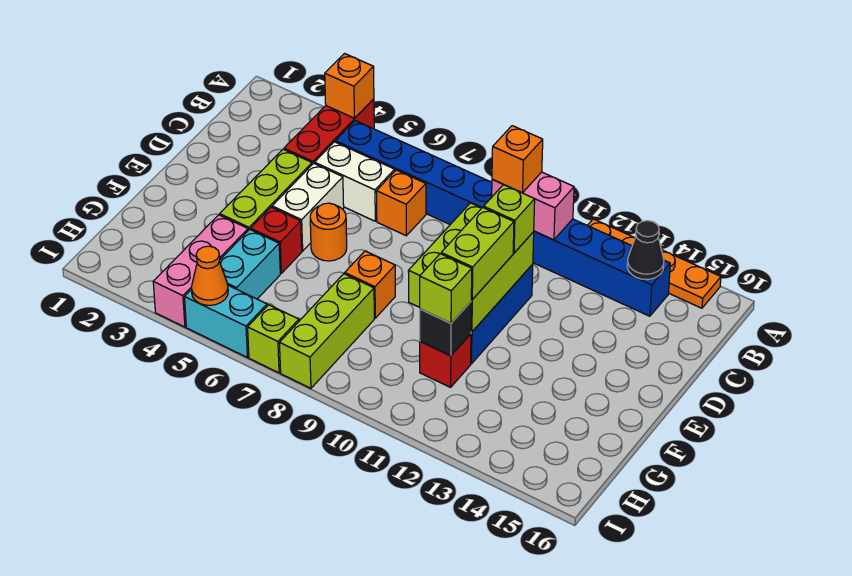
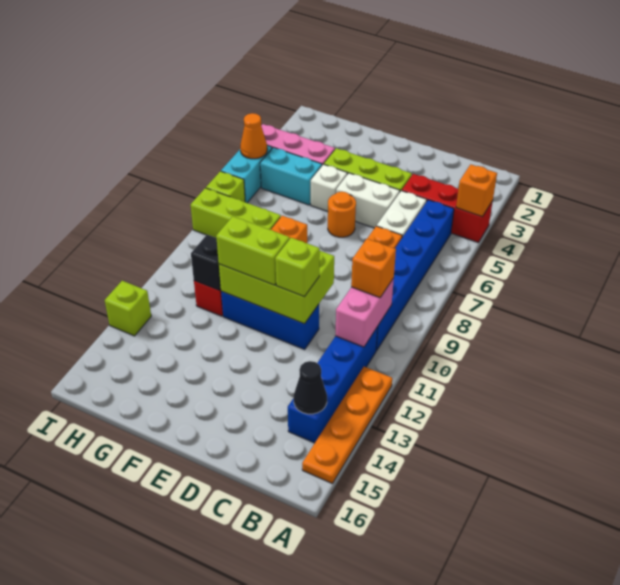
red brick F5 level 1 -> white brick F5 level 1
lime brick G11 level 3 -> lime brick I13 level 1

